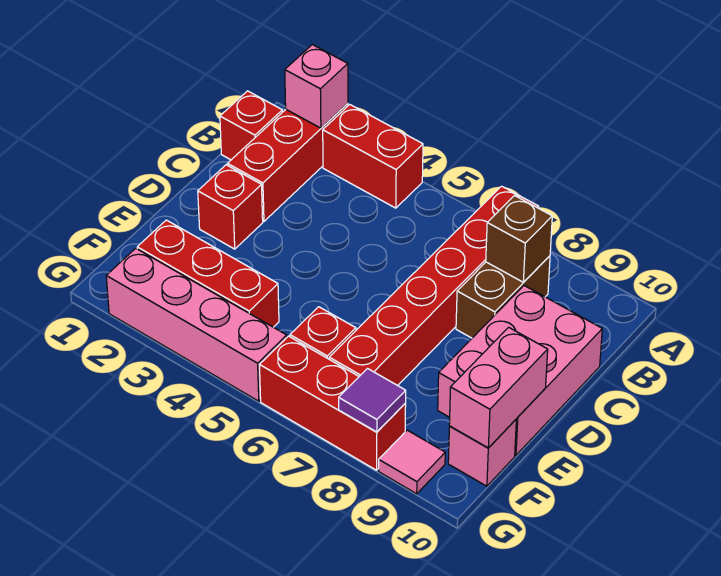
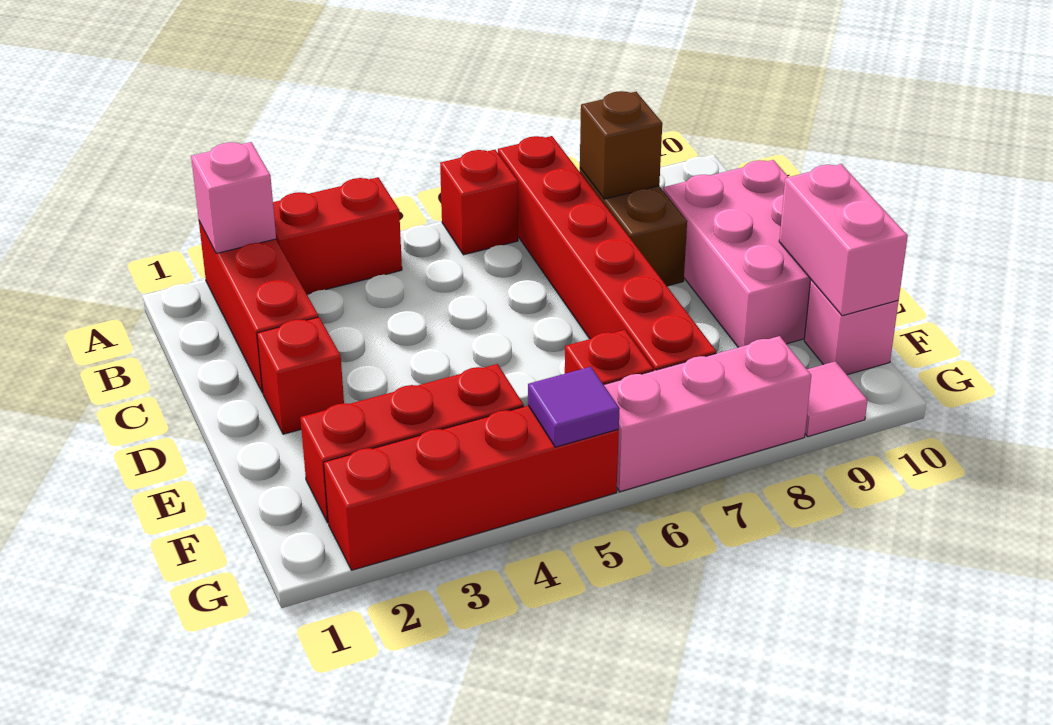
red brick B1 level 1 -> red brick A6 level 1
pink brick G2:G5 level 1 -> red brick G2:G5 level 1
red brick G6:G8 level 1 -> pink brick G6:G8 level 1
purple tile G8 level 2 -> purple tile G5 level 2

